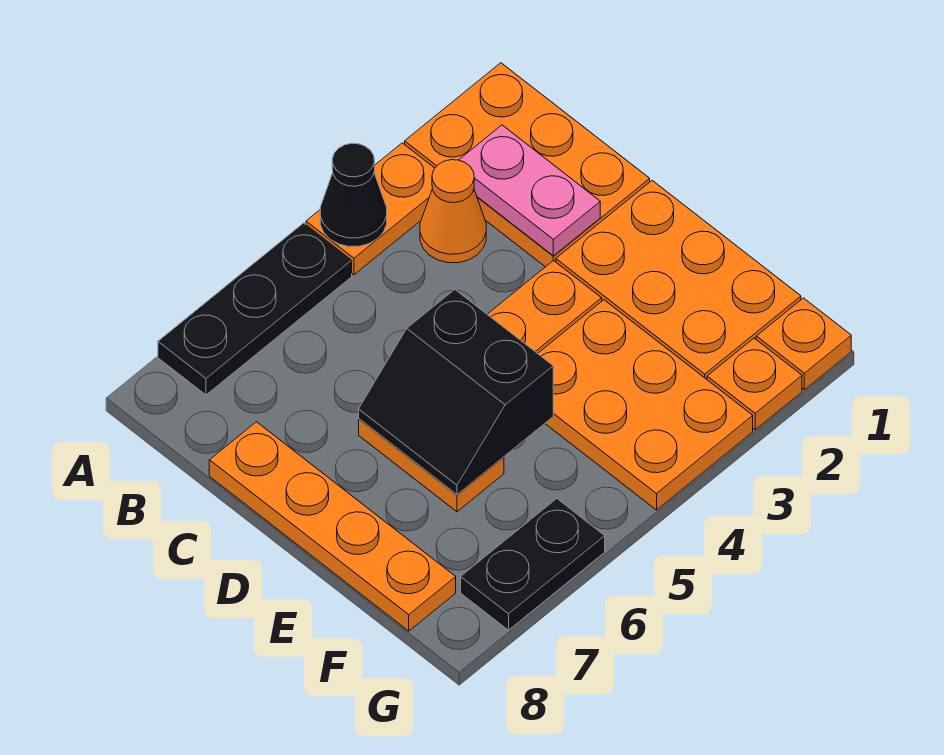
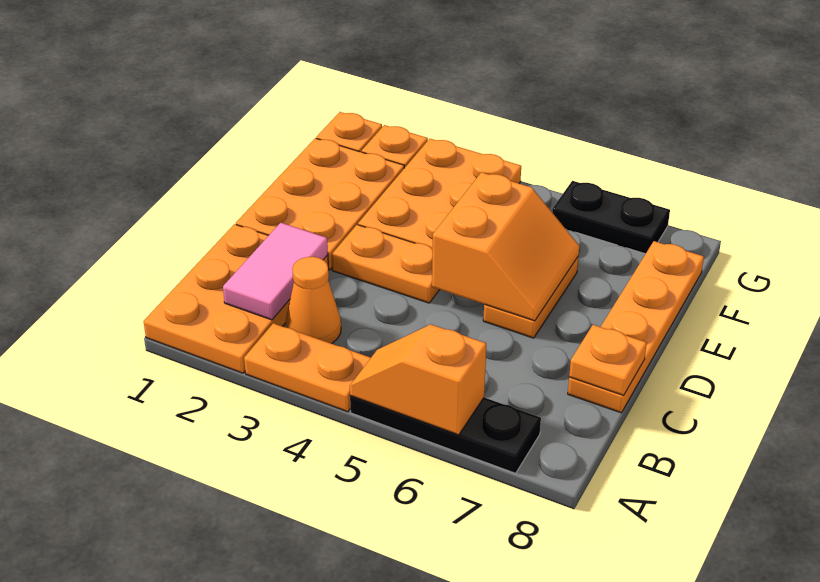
black cone A4 level 2 -> none
none -> orange slope A5:A6 level 2 top 6
pink plate B2:C2 level 2 -> pink tile B2:C2 level 2
none -> orange plate C8 level 2
black slope D5:E6 level 2 top 5 -> orange slope D5:E6 level 2 top 5

